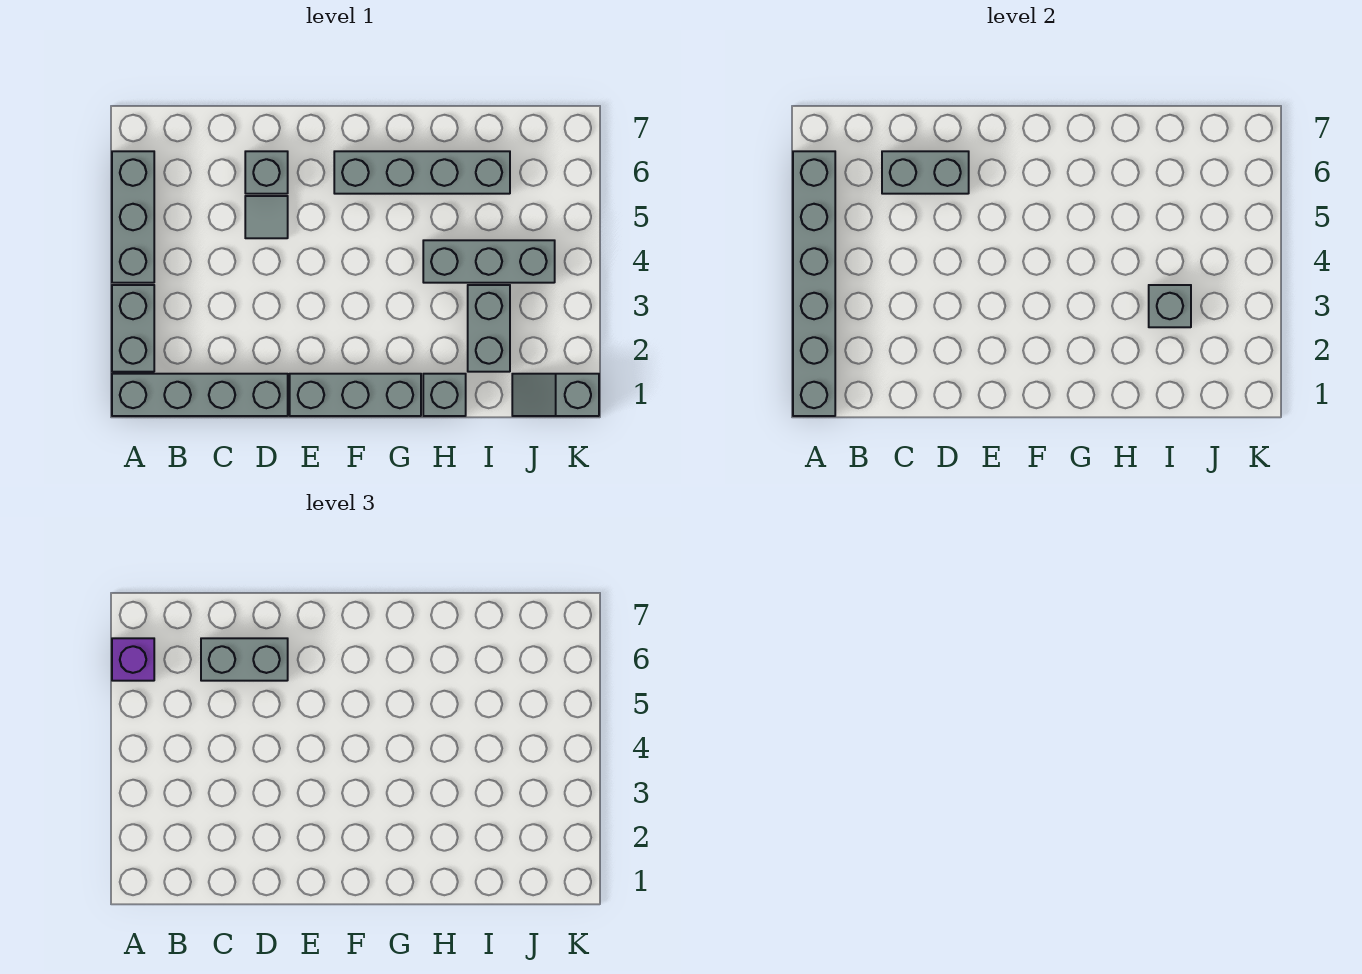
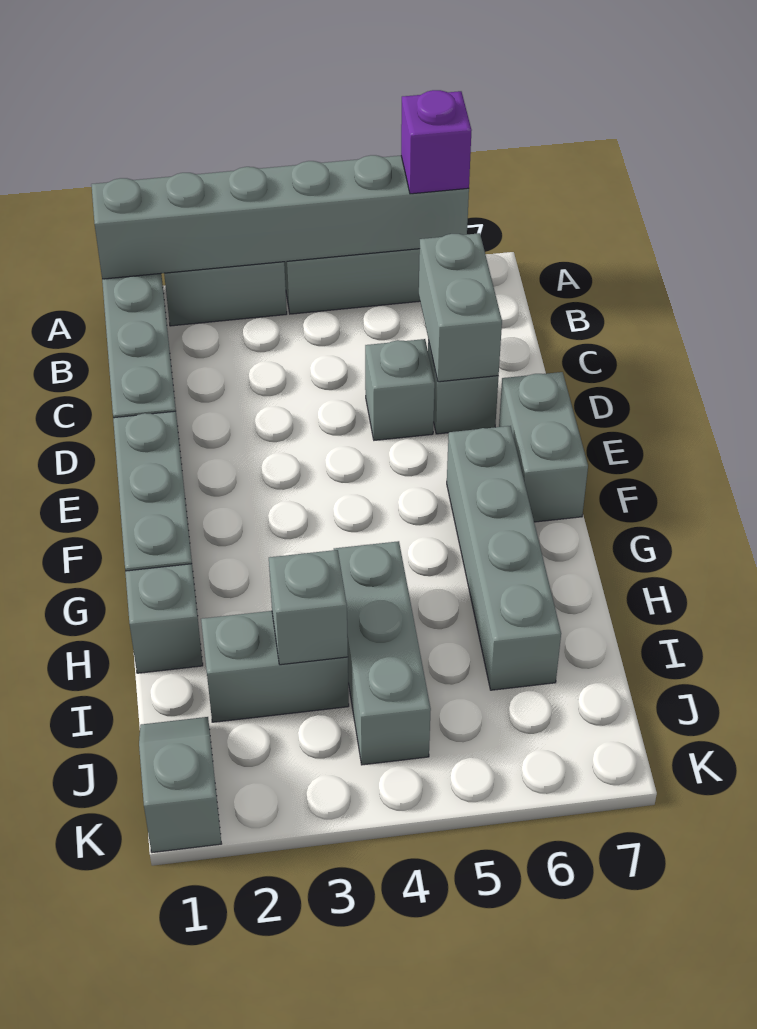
grey brick C6:D6 level 3 -> grey brick E7:F7 level 1
grey tile D5 level 1 -> grey brick D5 level 1

